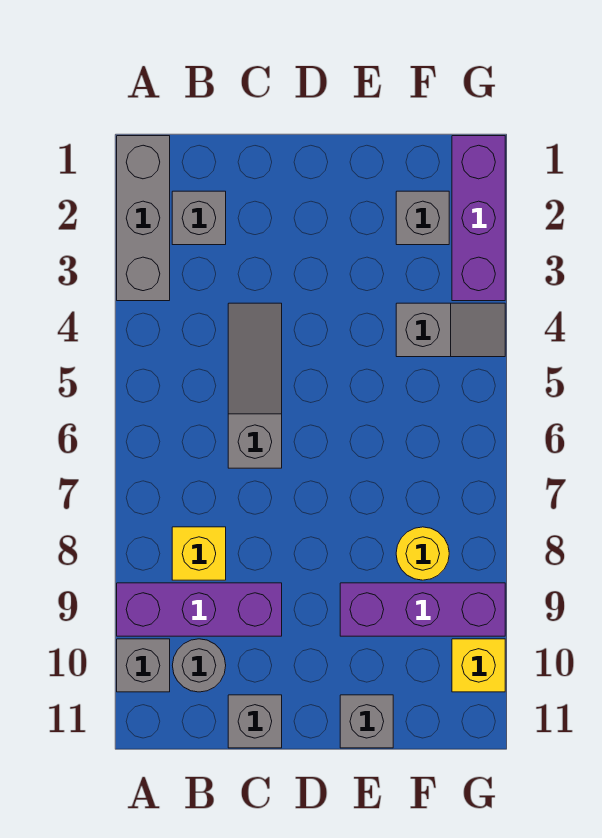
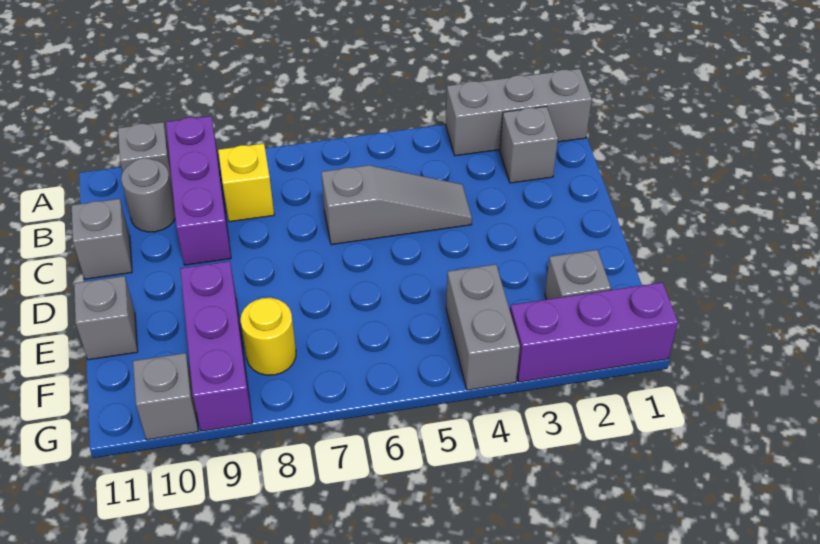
grey slope F4:G4 level 1 top F -> grey brick F4:G4 level 1
yellow brick G10 level 1 -> grey brick G10 level 1

